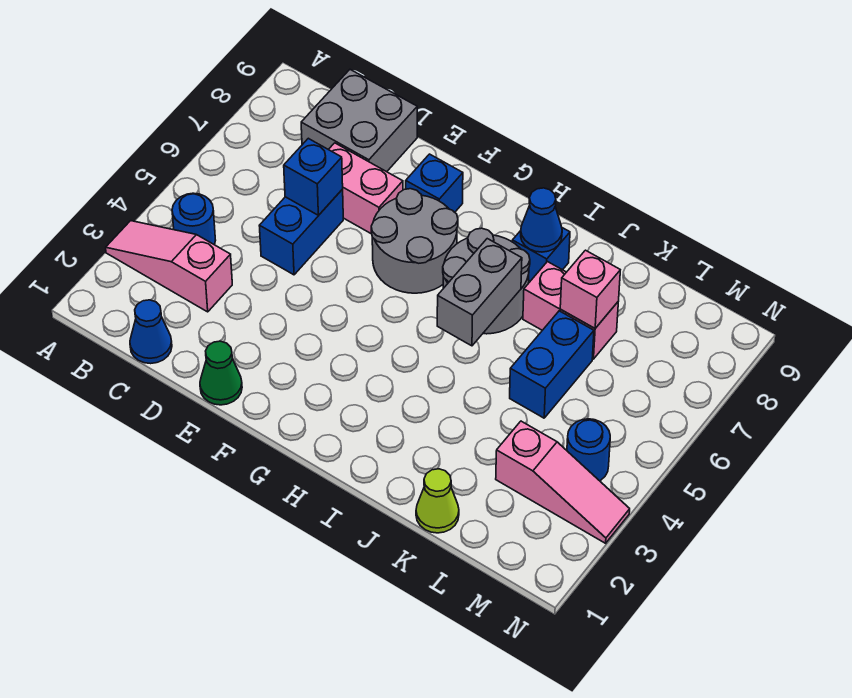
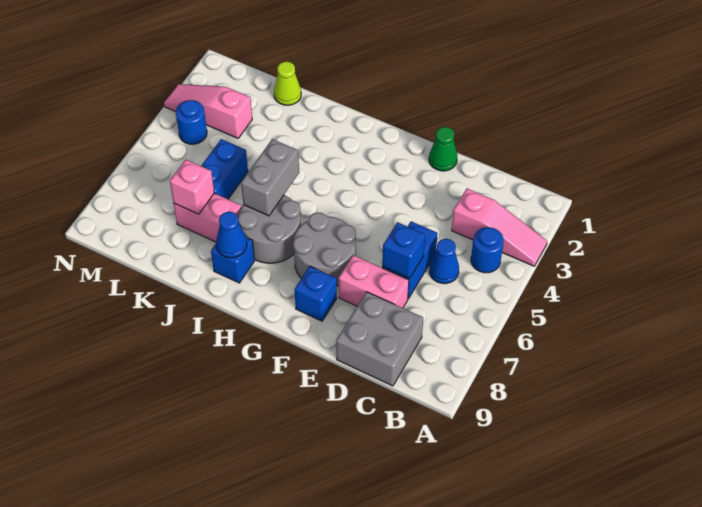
blue cone C1 level 1 -> blue cone C5 level 1

